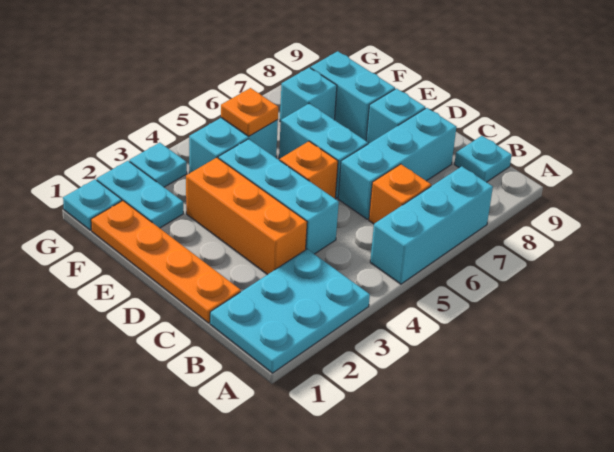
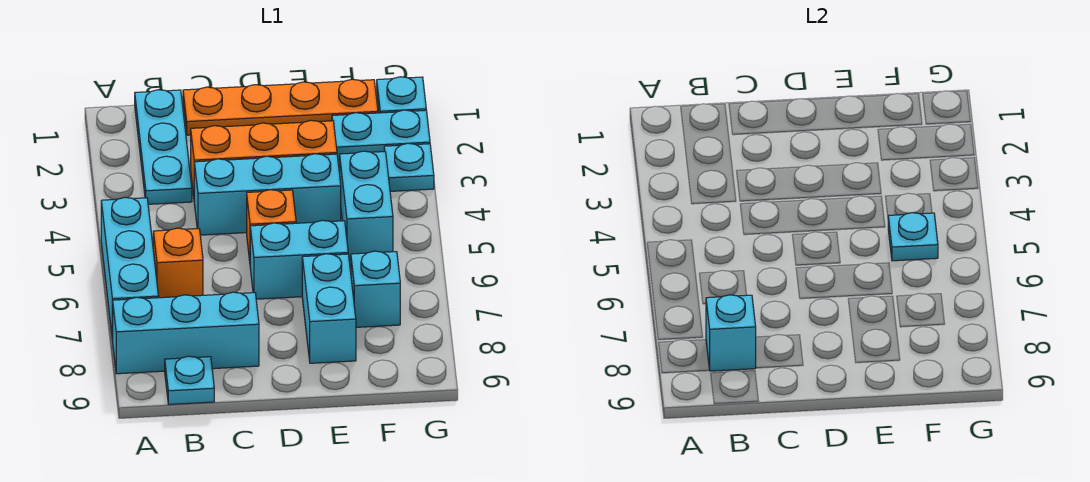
cyan plate A1:B3 level 1 -> cyan plate B1:B3 level 1
cyan brick C6:C8 level 1 -> cyan brick A8:C8 level 1
cyan brick D8 level 1 -> cyan brick B8 level 2
cyan brick E8:F8 level 1 -> cyan brick E7:E8 level 1
orange plate F5 level 2 -> cyan plate F5 level 2

